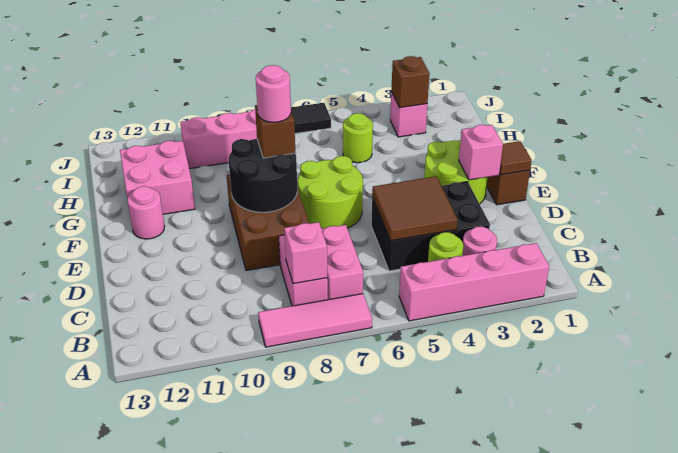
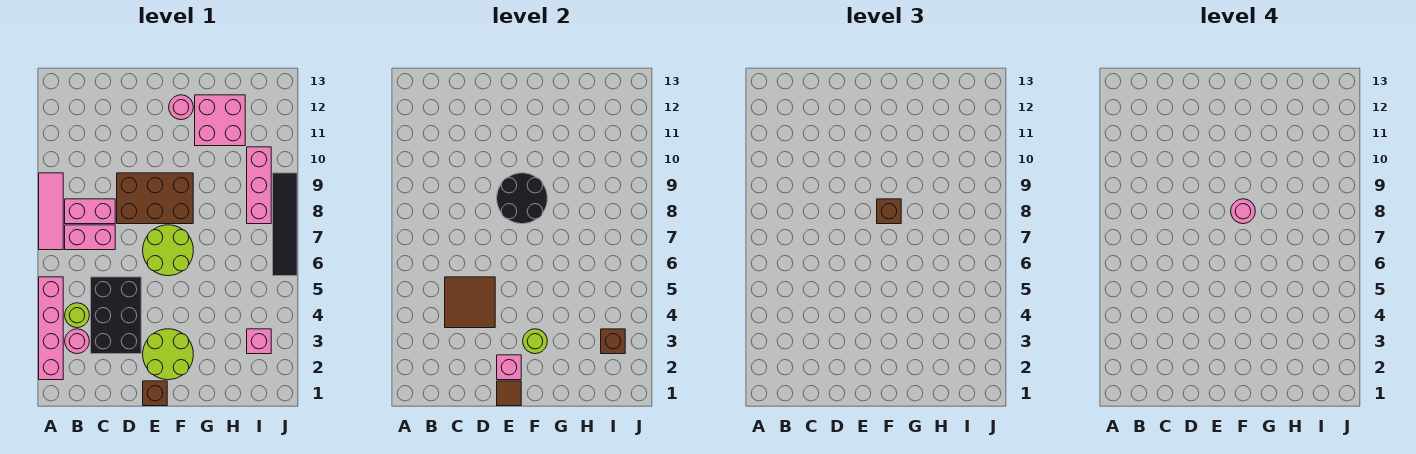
pink brick B8 level 2 -> none
lime round brick H5 level 1 -> lime round brick F3 level 2

